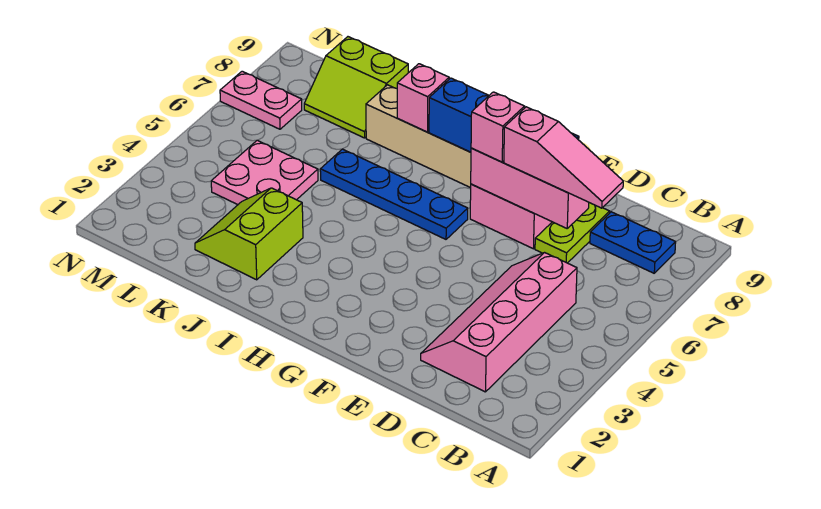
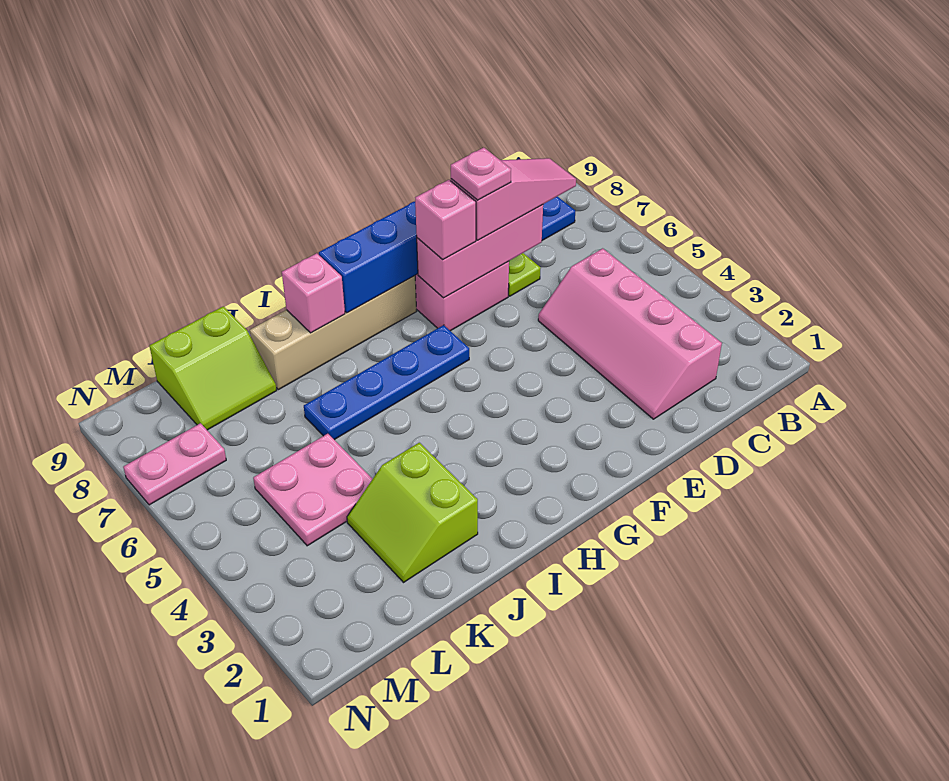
none -> pink plate E7 level 4

